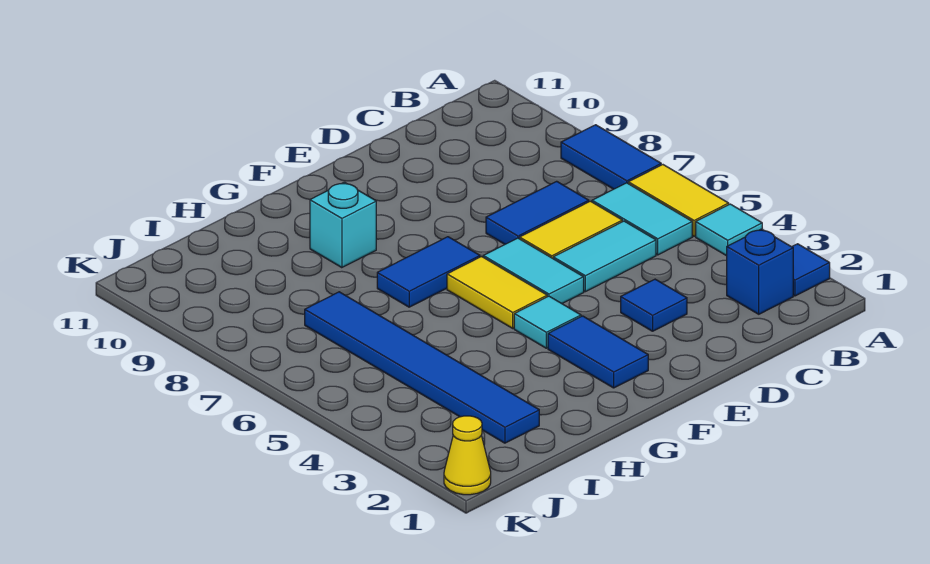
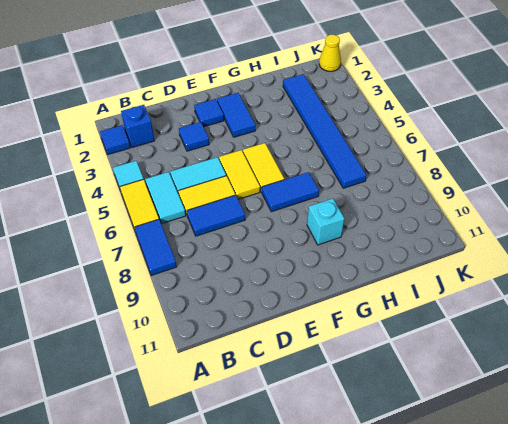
none -> blue tile E2 level 1
cyan tile E5:E6 level 1 -> yellow tile E5:E6 level 1
cyan tile F4 level 1 -> none

